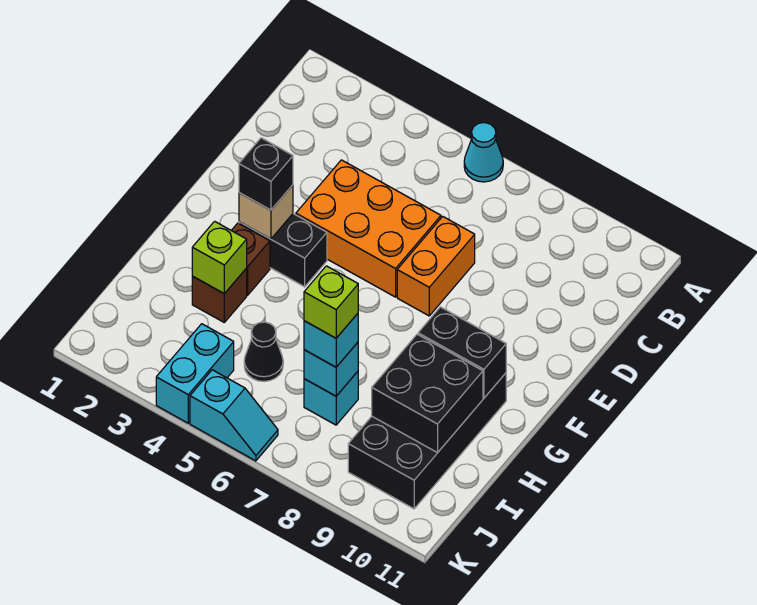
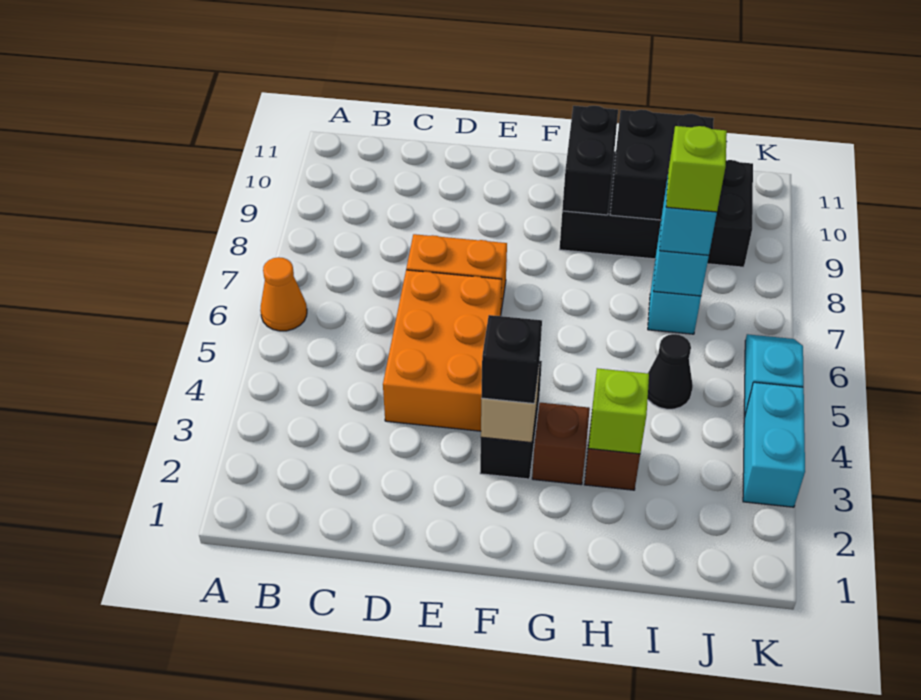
cyan cone A6 level 1 -> orange cone A6 level 1
cyan brick J4:K4 level 1 -> cyan brick K3:K4 level 1

